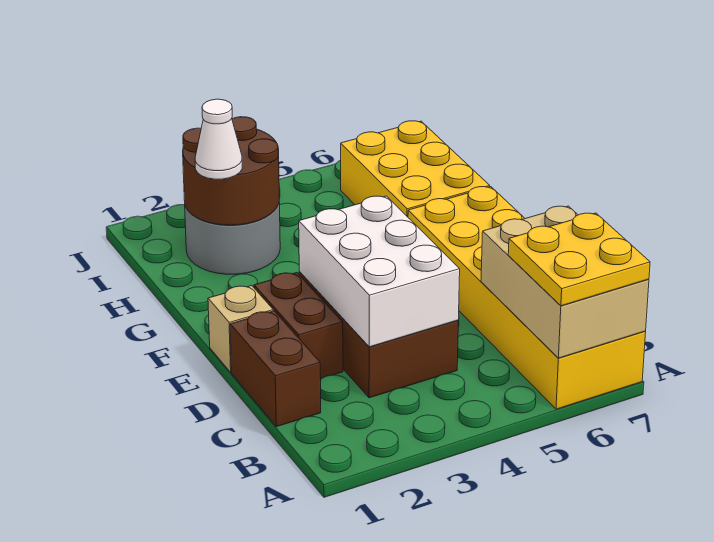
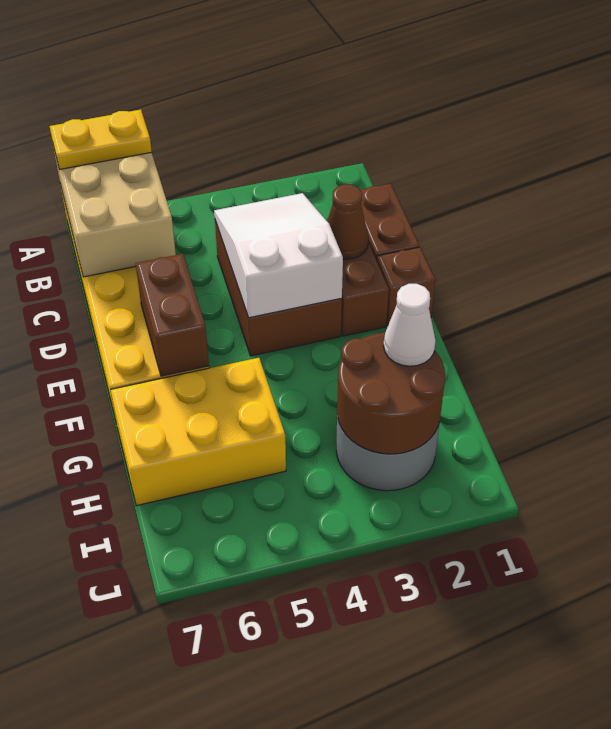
yellow plate A6:B7 level 3 -> yellow plate A6:A7 level 3
white brick C3:E4 level 2 -> white slope C3:E4 level 2 top E
none -> brown cone D2 level 2
tan brick E1 level 1 -> brown brick E1 level 1
none -> brown brick E6:F6 level 2
yellow brick G6:I7 level 1 -> yellow brick G5:H7 level 1

